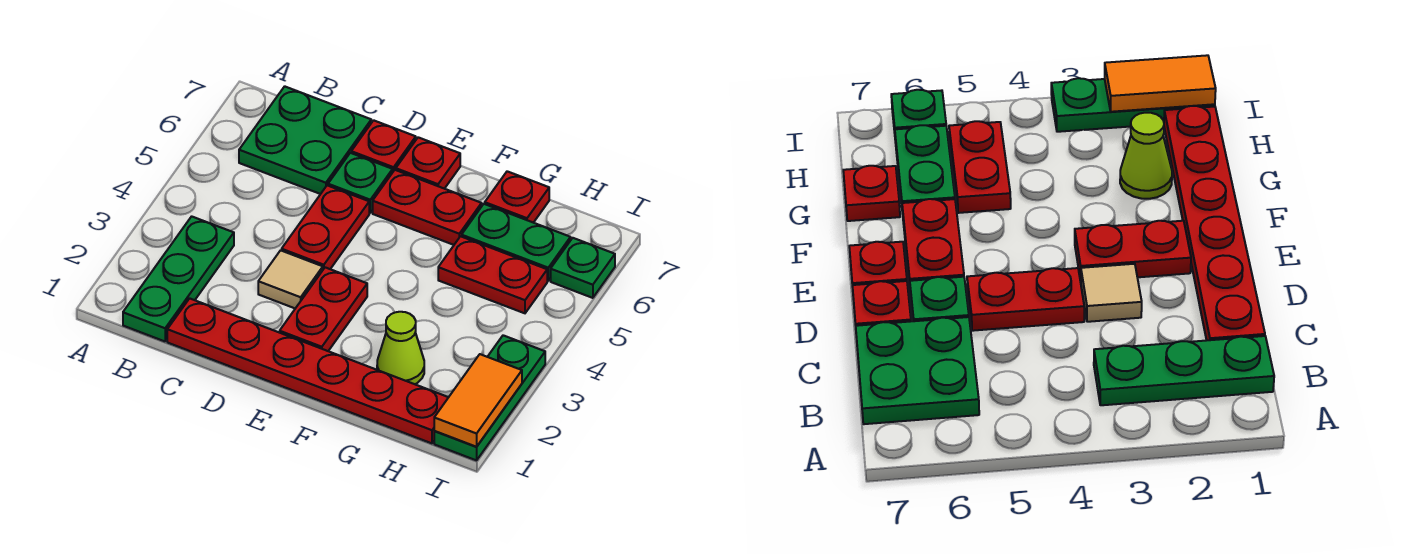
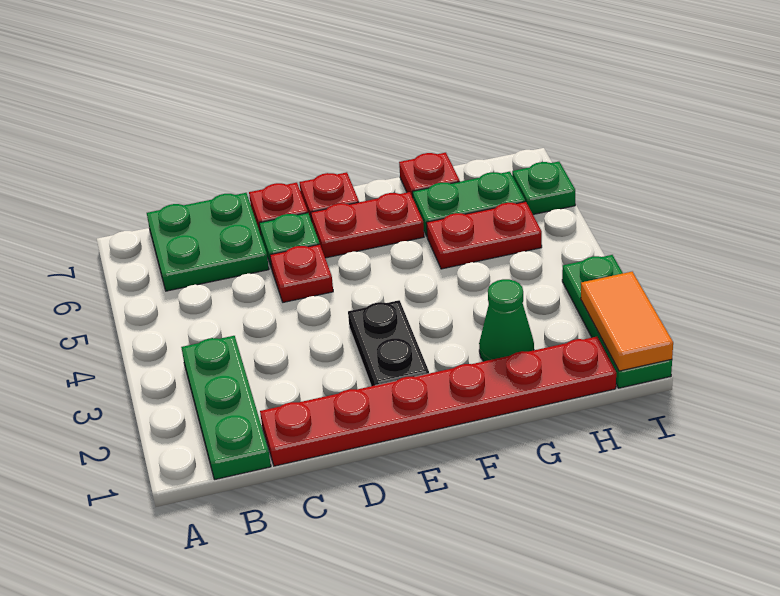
tan tile D3 level 1 -> none
red plate D4:D5 level 1 -> red plate D5 level 1
red plate E2:E3 level 1 -> black plate E2:E3 level 1
lime cone G2 level 1 -> green cone G2 level 1

